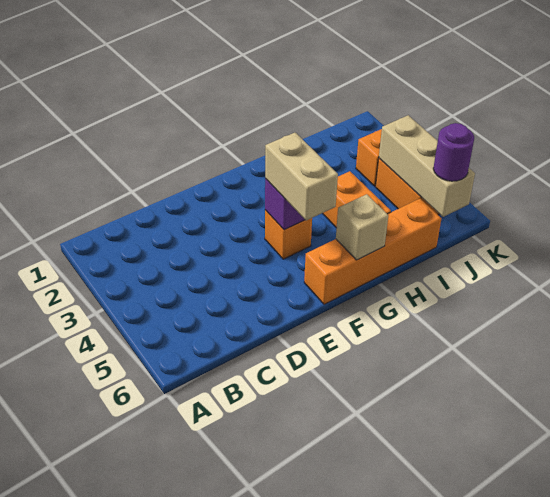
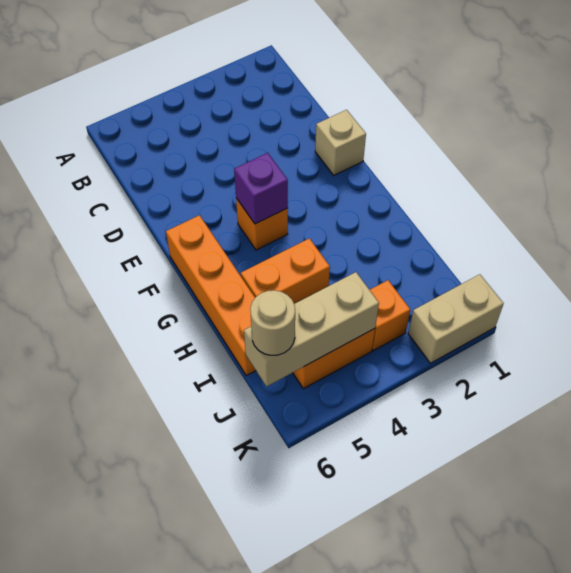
tan brick F4:F5 level 3 -> tan brick K1:K2 level 1
tan brick G6 level 2 -> tan brick E1 level 1
purple round brick J6 level 3 -> tan round brick J6 level 3

